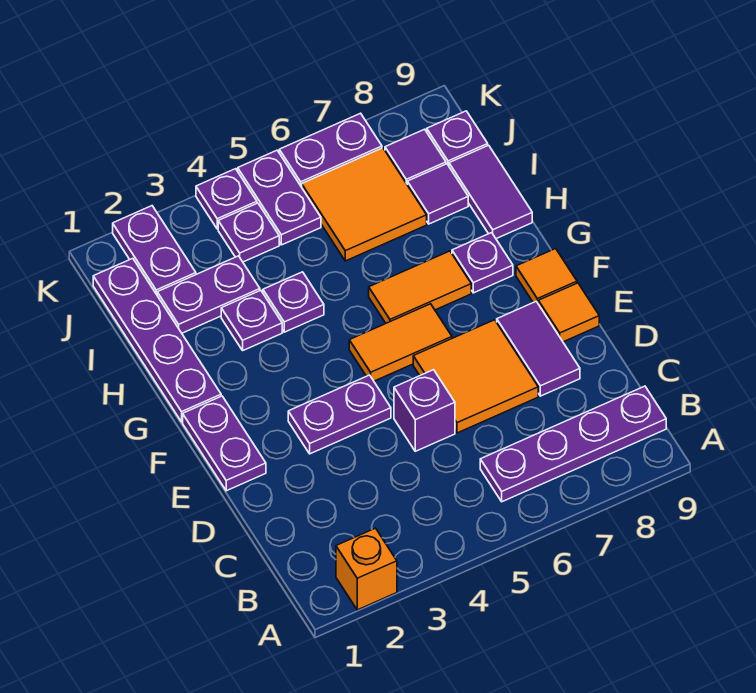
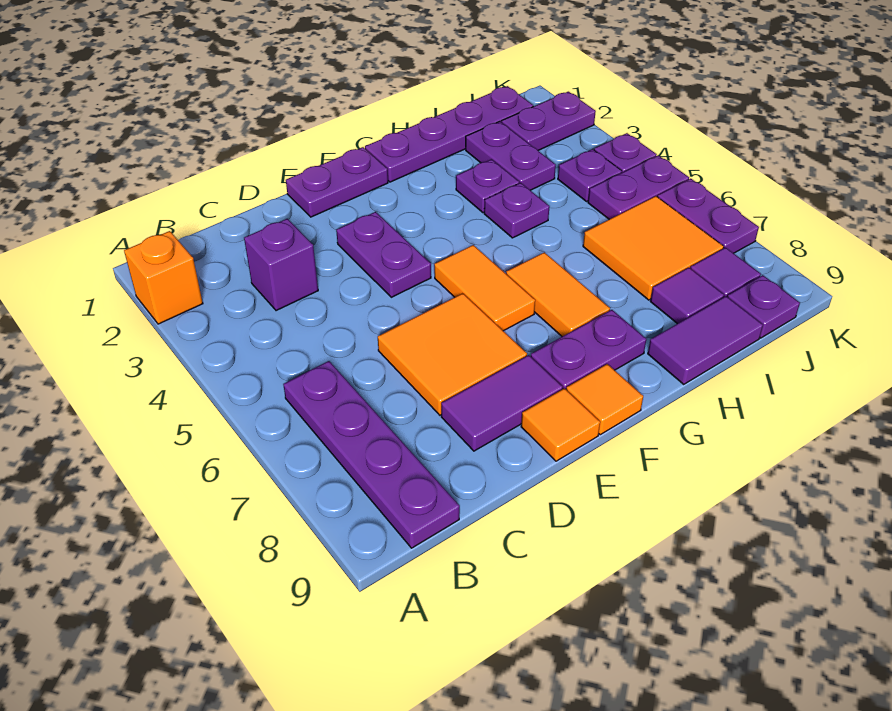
purple brick D5 level 1 -> purple brick C3 level 1
purple plate G8 level 1 -> purple plate F8:G8 level 1

